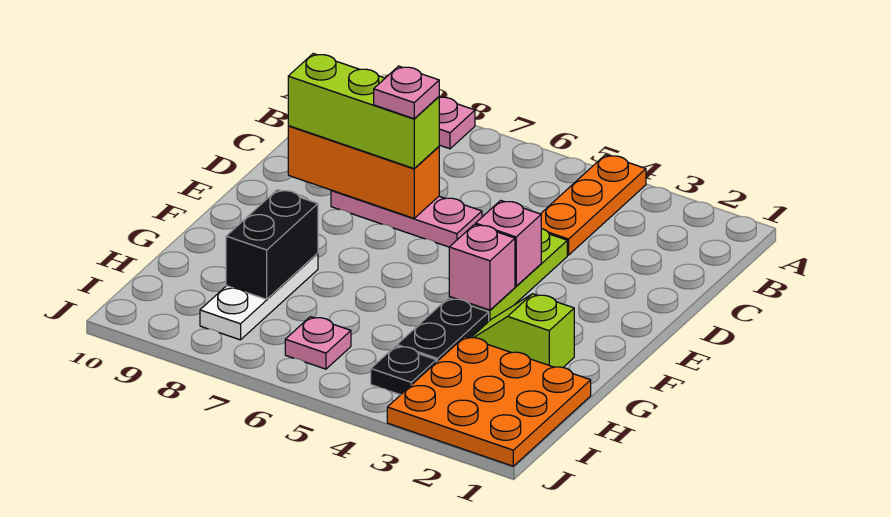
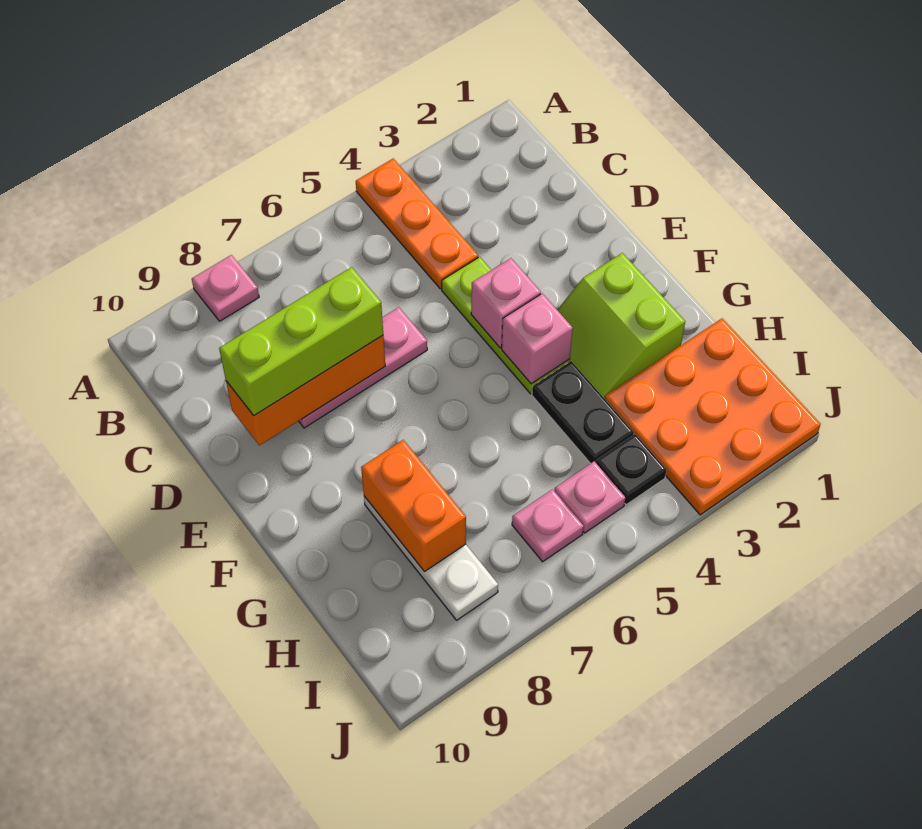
pink plate D7 level 4 -> pink plate I5 level 1
lime slope G2:G3 level 1 top 2 -> lime slope F2:G3 level 1 top 2
black brick G8:H8 level 2 -> orange brick G8:H8 level 2

